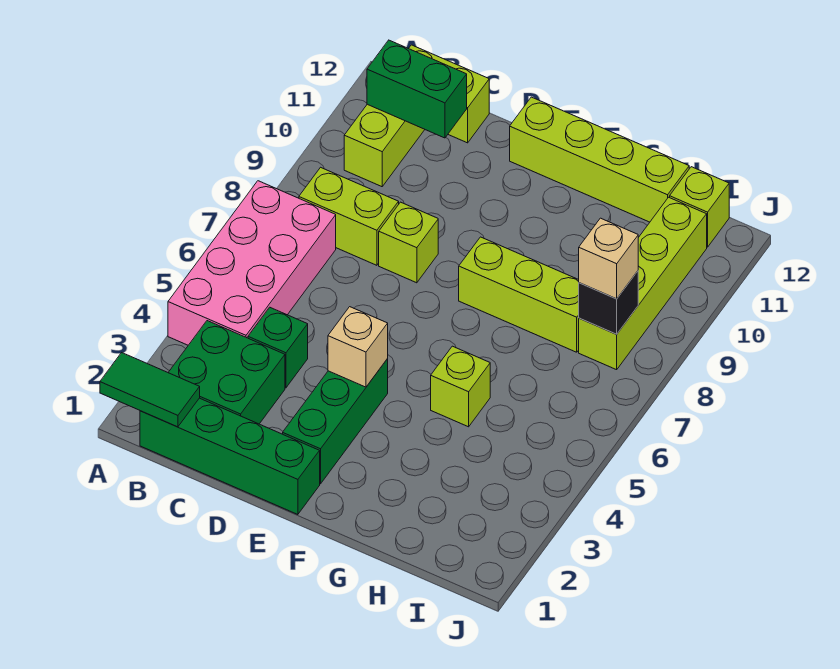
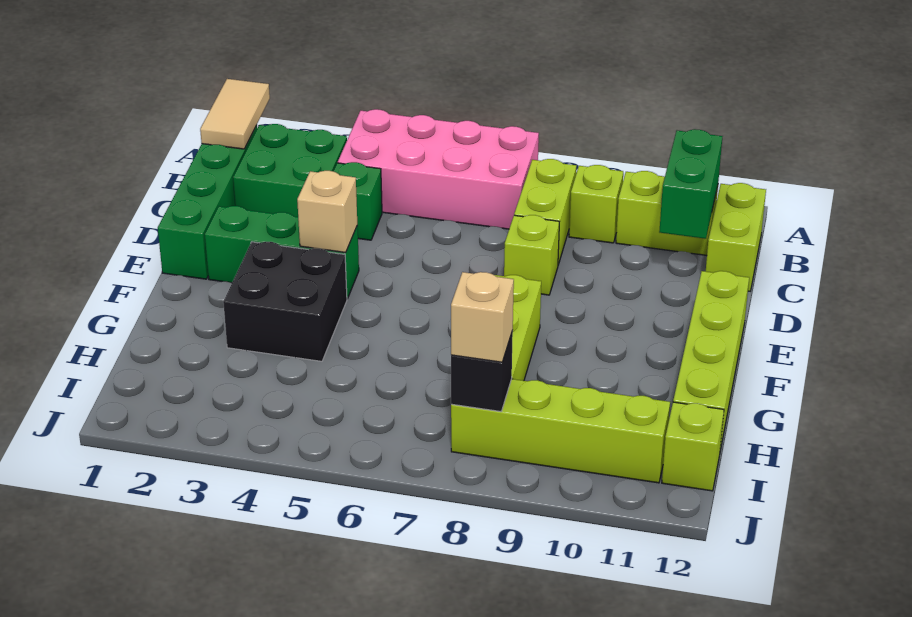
green tile A1:B1 level 2 -> tan tile A1:B1 level 2
none -> black brick F3:G4 level 1
lime brick G5 level 1 -> lime brick B9 level 1

